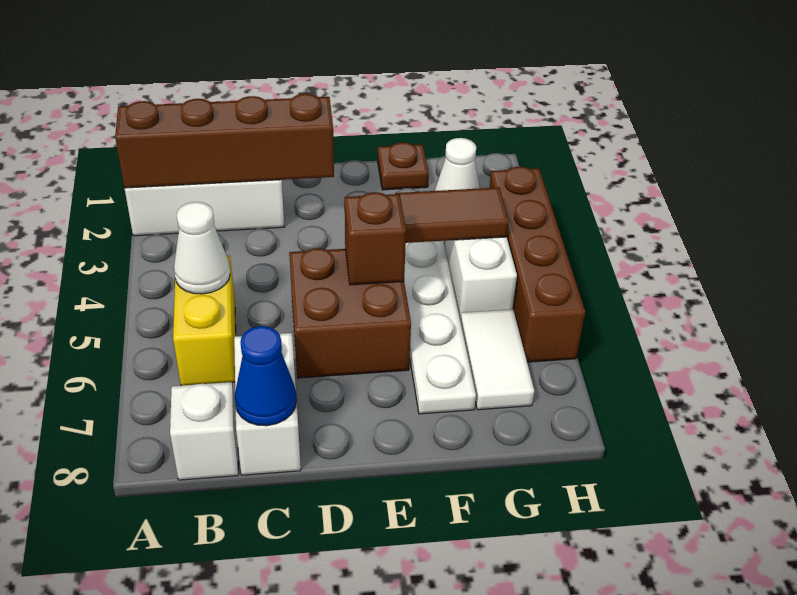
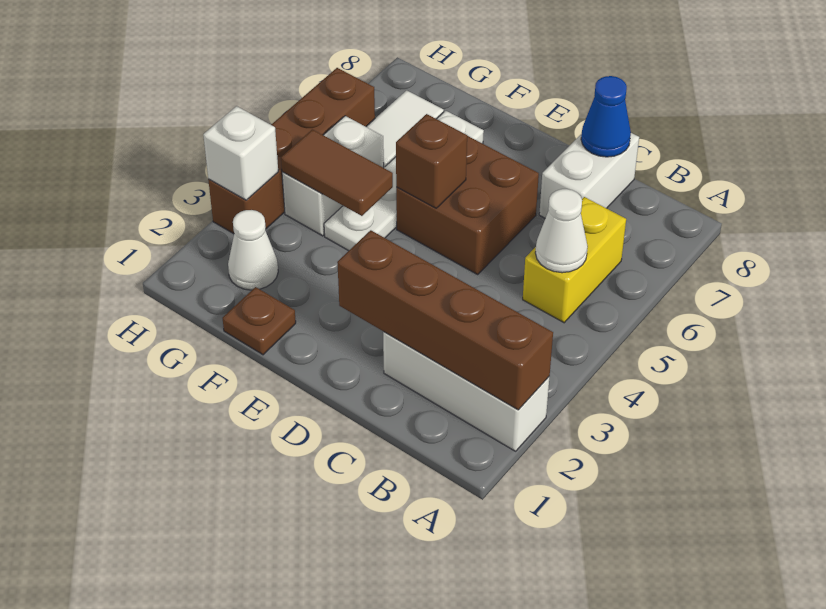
white brick B8 level 1 -> white brick H3 level 2

